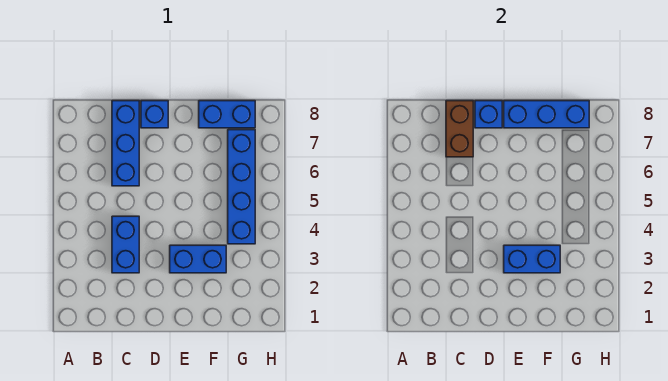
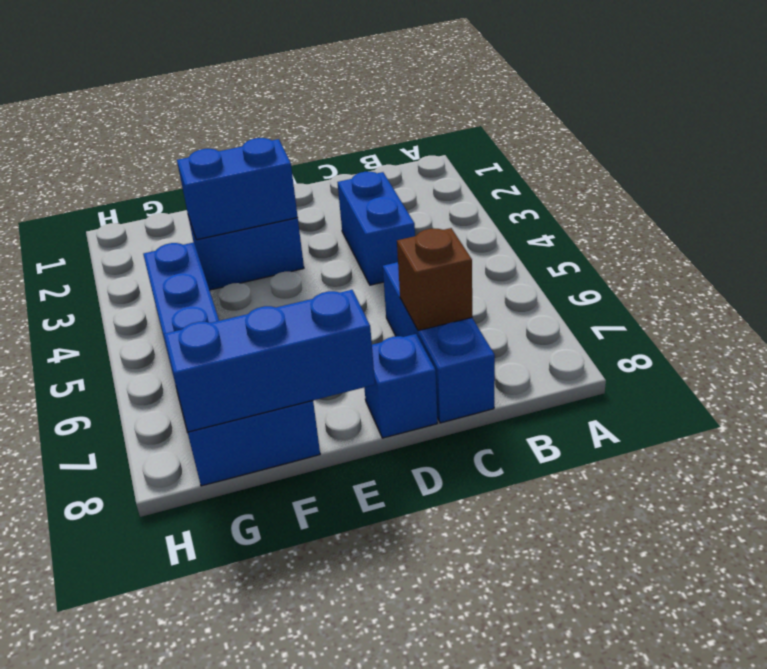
brown brick C7:C8 level 2 -> brown brick C7 level 2
blue brick D8 level 2 -> none

